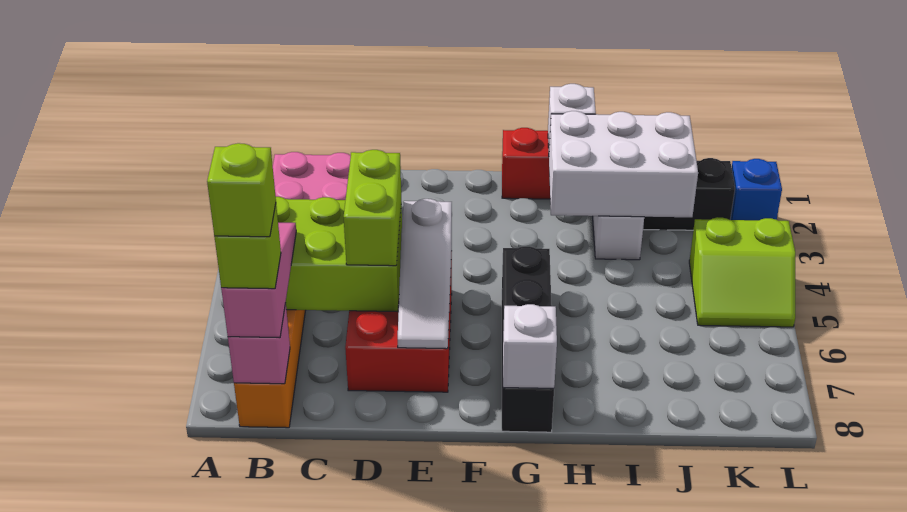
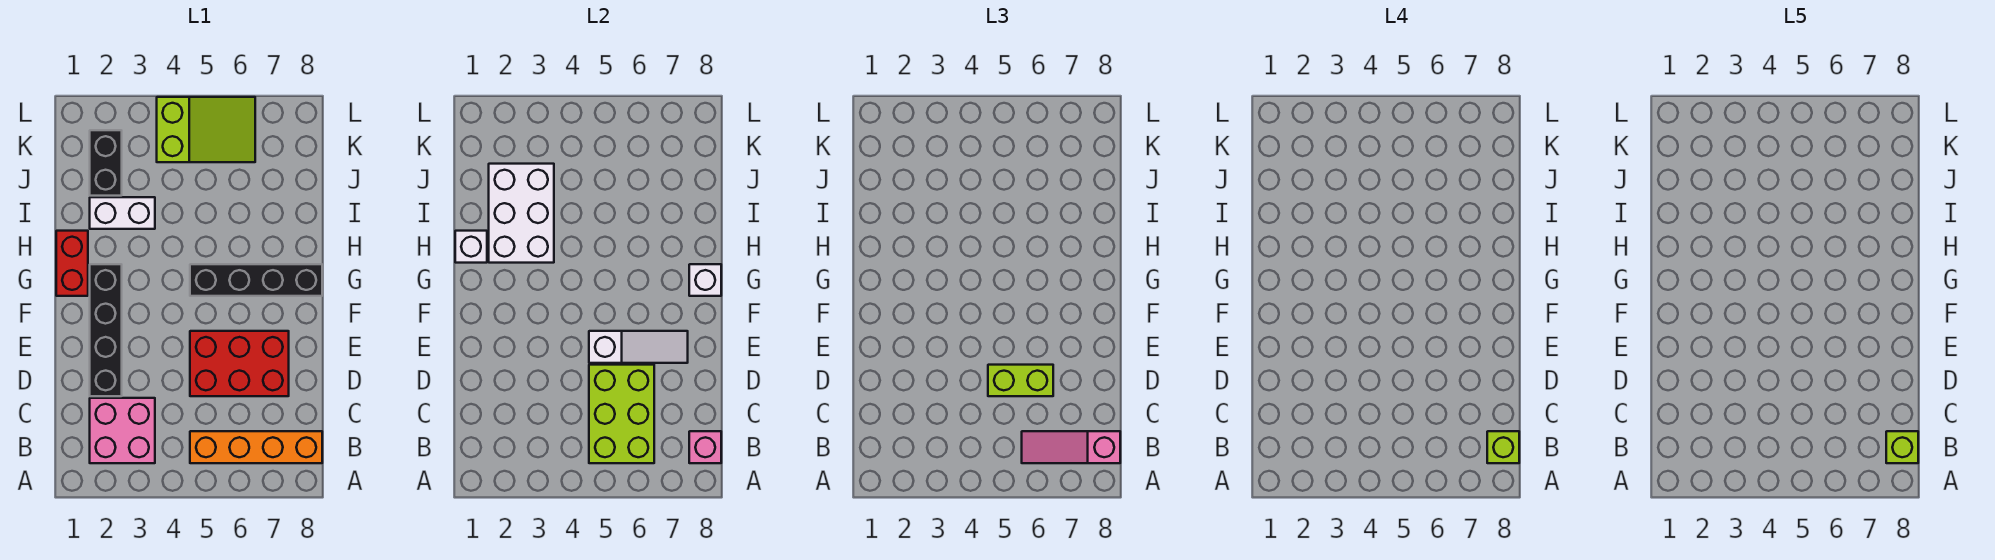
none -> black brick D2:G2 level 1
lime slope K4:L5 level 1 top 4 -> lime slope K4:L6 level 1 top 4
blue brick L2 level 1 -> none

